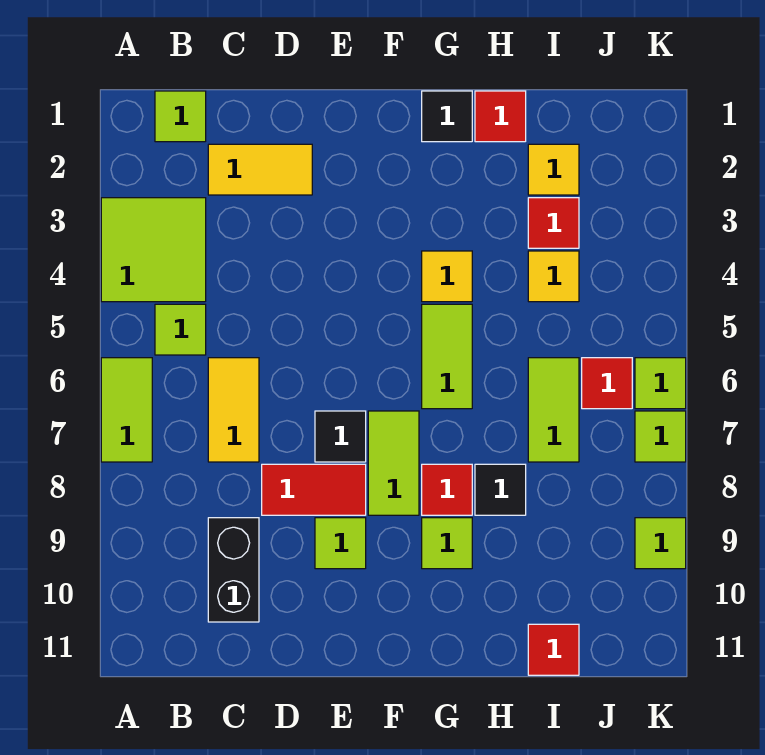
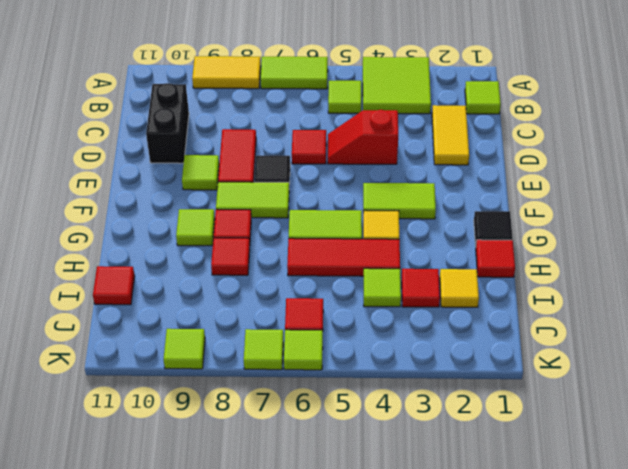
yellow tile C6:C7 level 1 -> yellow tile A8:A9 level 1
black brick C9:C10 level 1 -> black brick C10:D10 level 1
none -> red slope D4:D5 level 1 top 4
none -> red tile D6 level 1
none -> red tile H4:H6 level 1
black tile H8 level 1 -> red tile H8 level 1
yellow tile I4 level 1 -> lime tile I4 level 1
lime tile I6:I7 level 1 -> lime tile F3:F4 level 1

